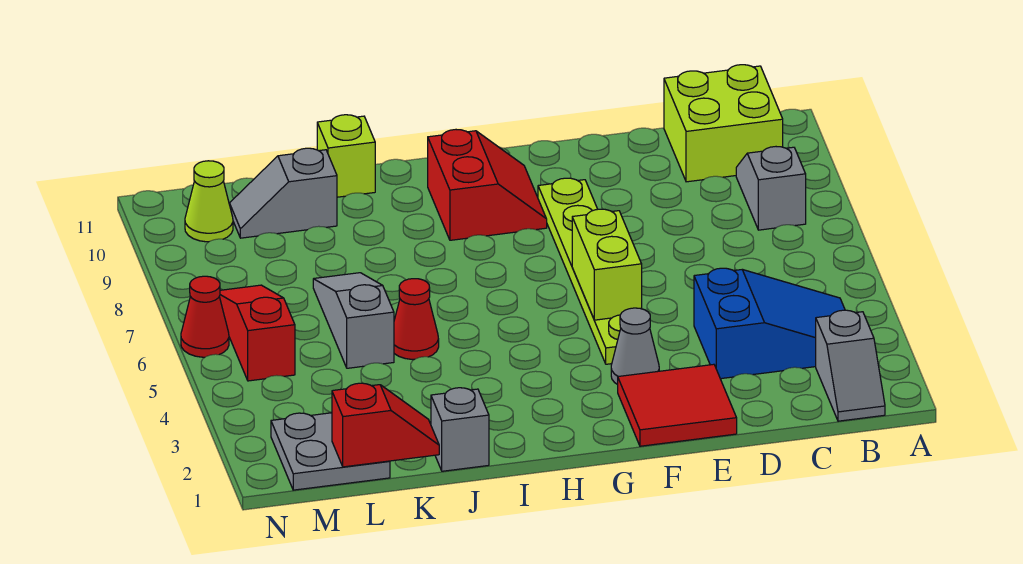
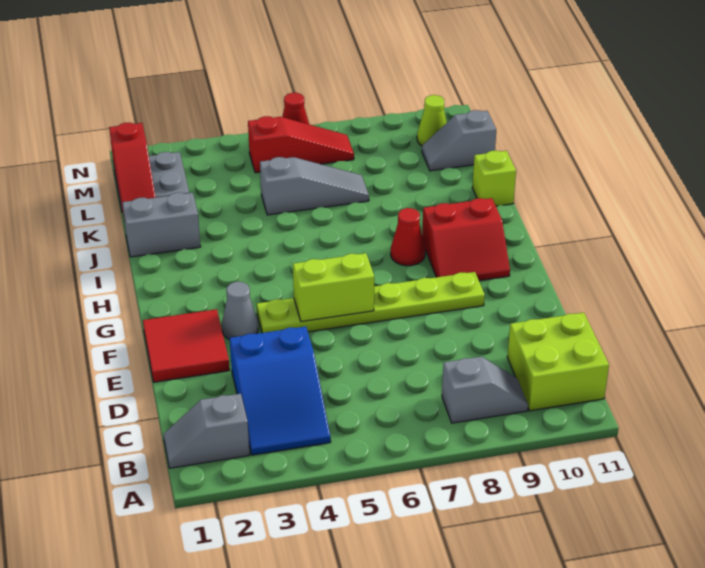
grey brick J1 level 1 -> grey brick J1:J2 level 1
red cone J5 level 1 -> red cone H8 level 1
red slope K1:L1 level 2 top L -> red slope K1:M1 level 2 top M
grey slope K10:L10 level 1 top K -> grey slope L10:L11 level 1 top 11

